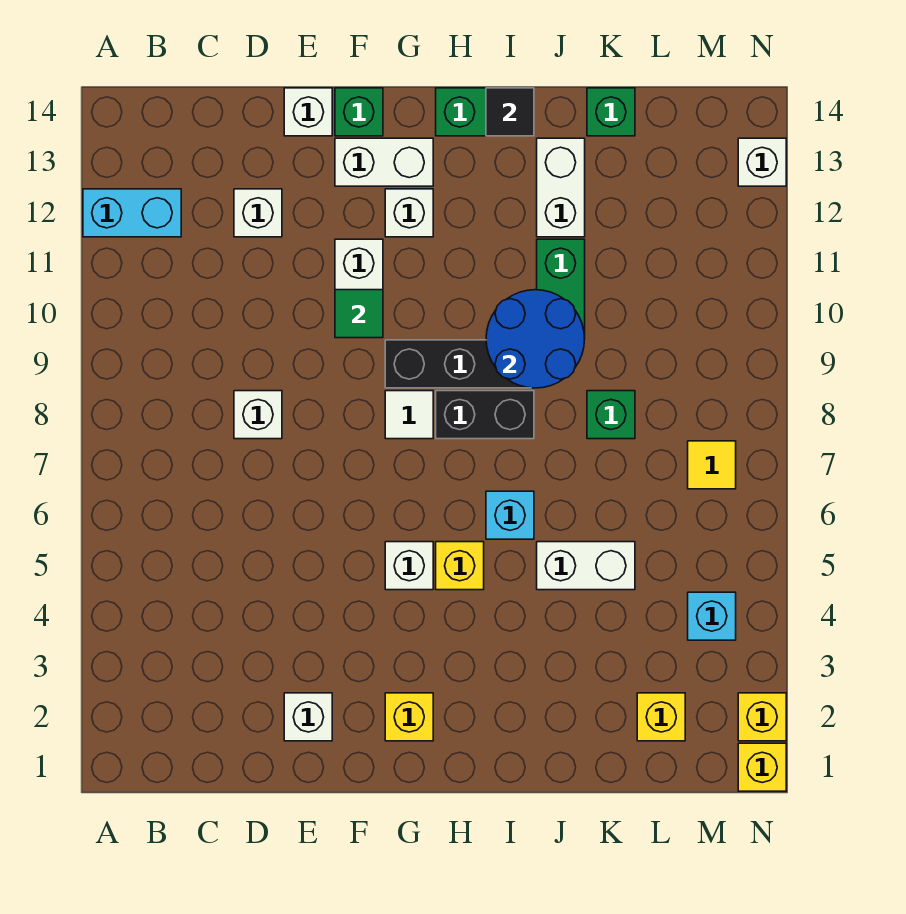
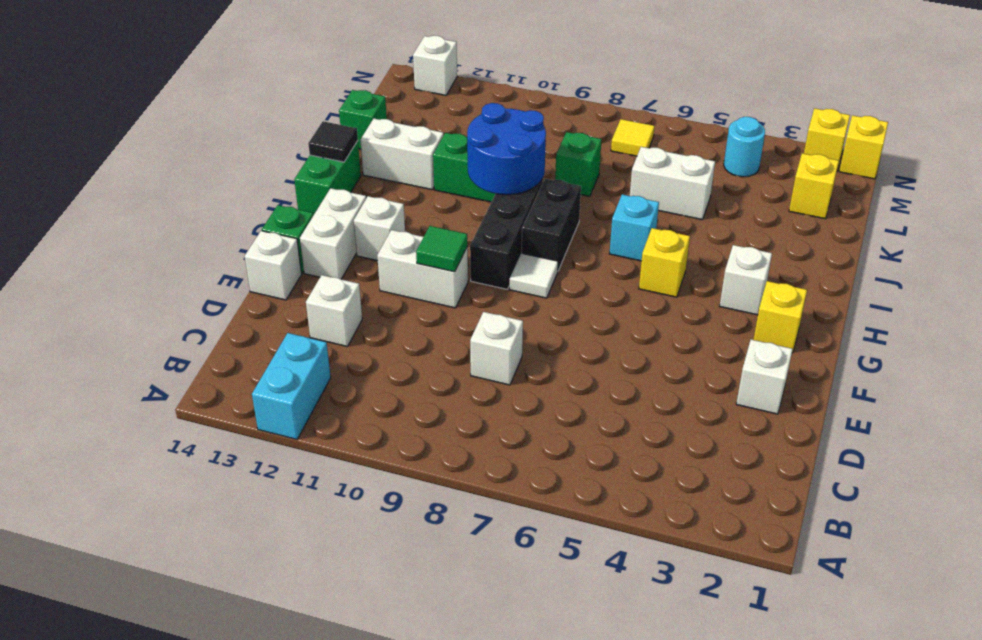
white brick G5 level 1 -> white brick H3 level 1
white brick J5:K5 level 1 -> white brick K5:K6 level 1
cyan brick M4 level 1 -> cyan round brick M4 level 1

